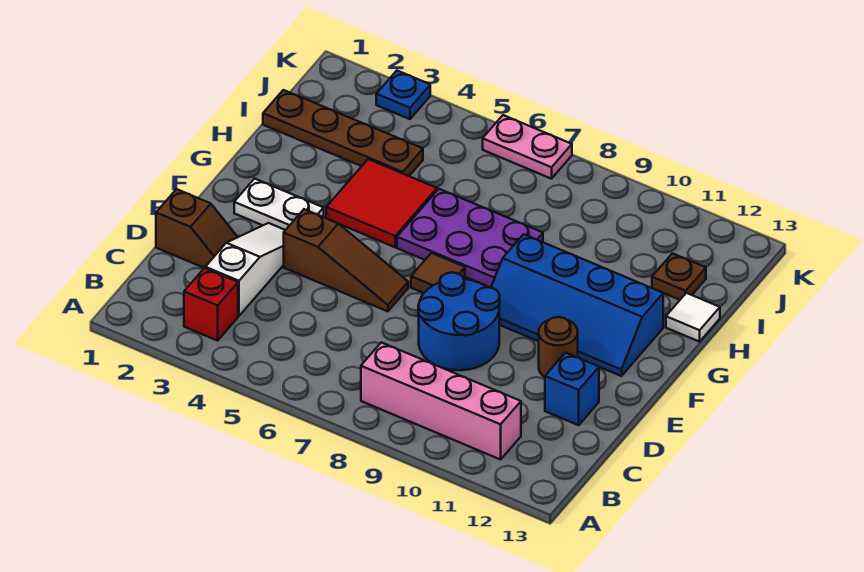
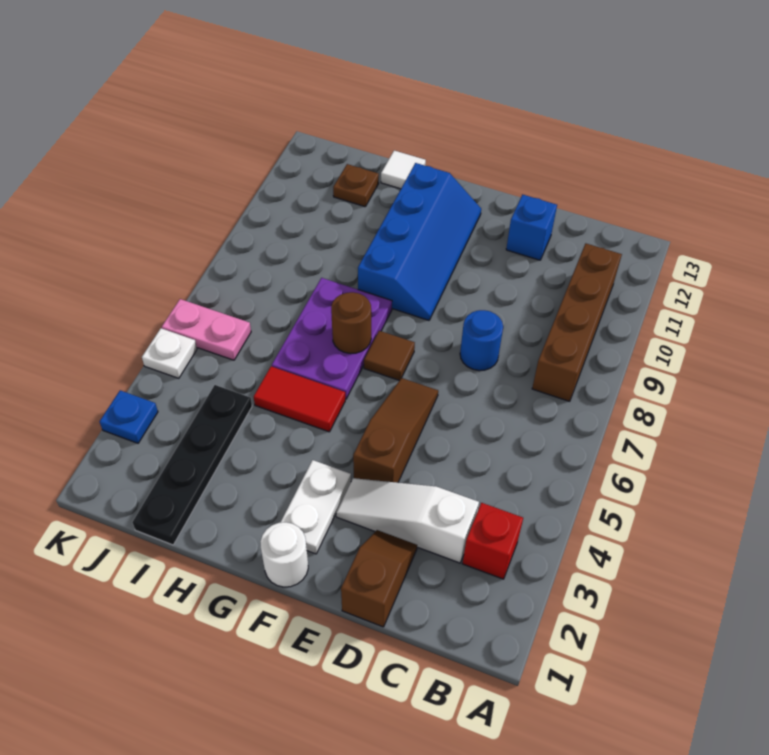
pink brick B8:B11 level 1 -> brown brick B8:B11 level 1
blue round brick D8:E9 level 1 -> blue round brick D8 level 1
brown round brick E11 level 1 -> brown round brick G7 level 2
none -> white round brick F1 level 1
red tile G4:H5 level 1 -> red tile G5:H5 level 1
brown plate I1:I4 level 1 -> black plate I1:I4 level 1
none -> white plate K5 level 1
pink plate K6:K7 level 1 -> pink plate J6:K6 level 1

